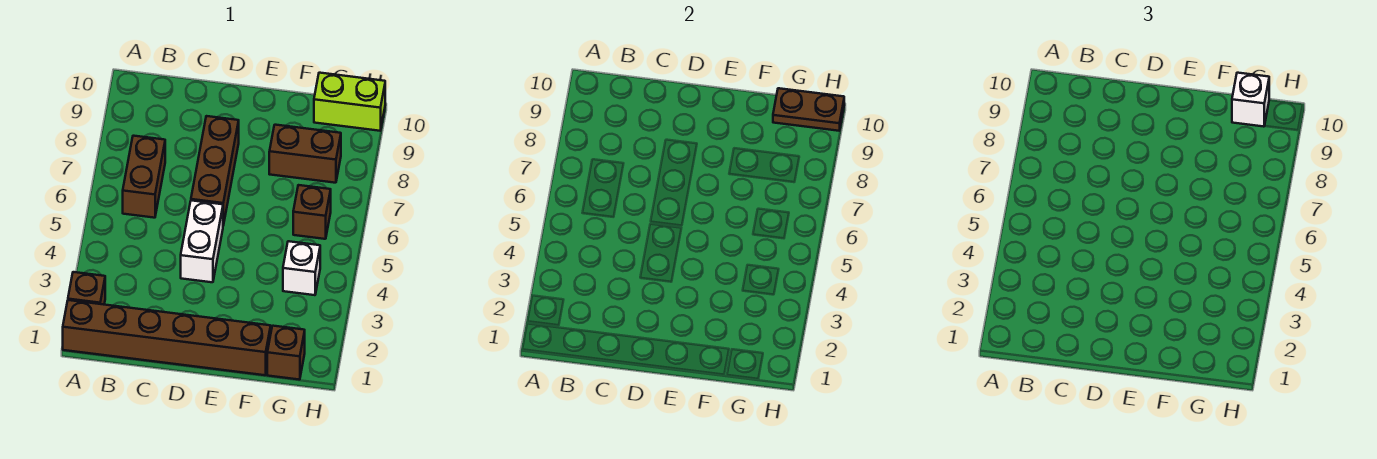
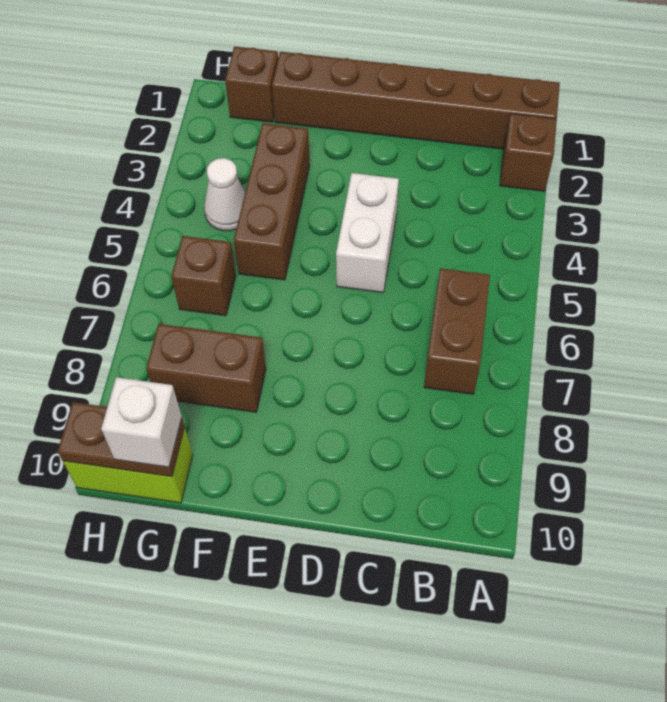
brown brick D6:D8 level 1 -> brown brick F3:F5 level 1
white brick G4 level 1 -> white cone G4 level 1

